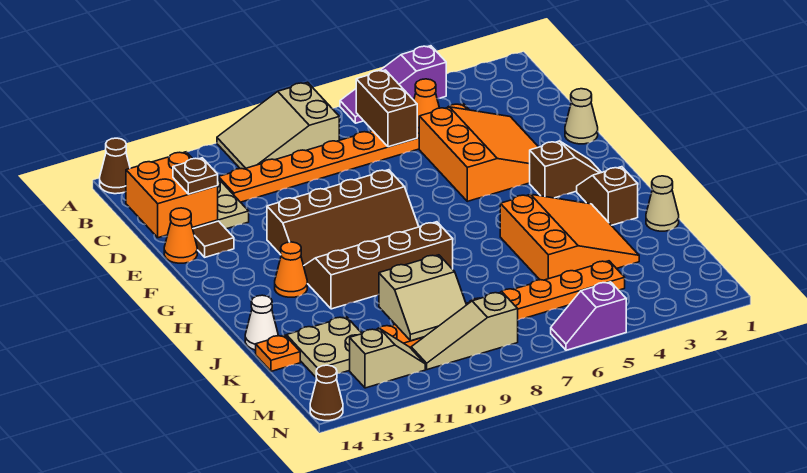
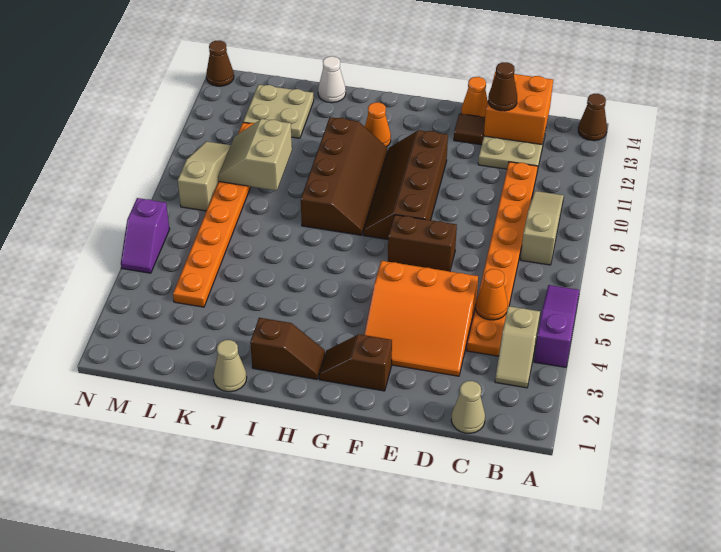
tan slope A8:B10 level 1 top 8 -> tan slope B8:B10 level 1 top 8
brown brick B6:C6 level 2 -> brown brick E7:F7 level 1
brown plate D13 level 3 -> brown cone D13 level 3
tan cone E1 level 1 -> tan cone C1 level 1
brown slope G2:G3 level 1 top 3 -> brown slope F2:G2 level 1 top F
orange slope I3:K5 level 1 top 5 -> none
orange plate K14 level 1 -> none
tan slope M11:M12 level 1 top 12 -> tan slope B3:B4 level 1 top 4
purple slope N5:N6 level 1 top 5 -> purple slope N5:N6 level 1 top 6

